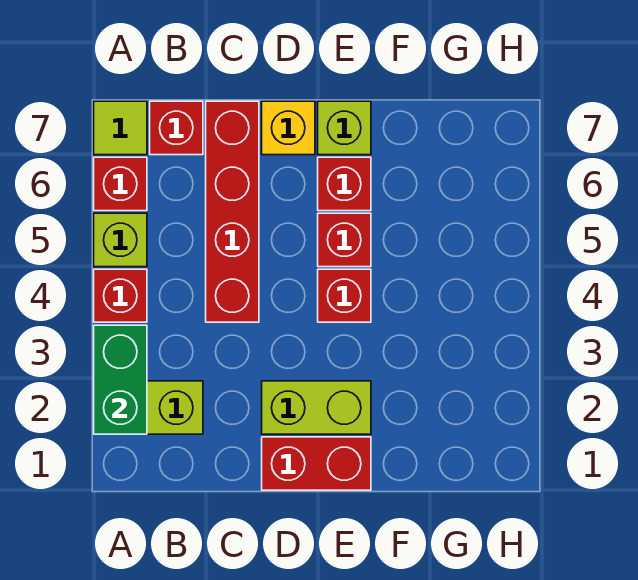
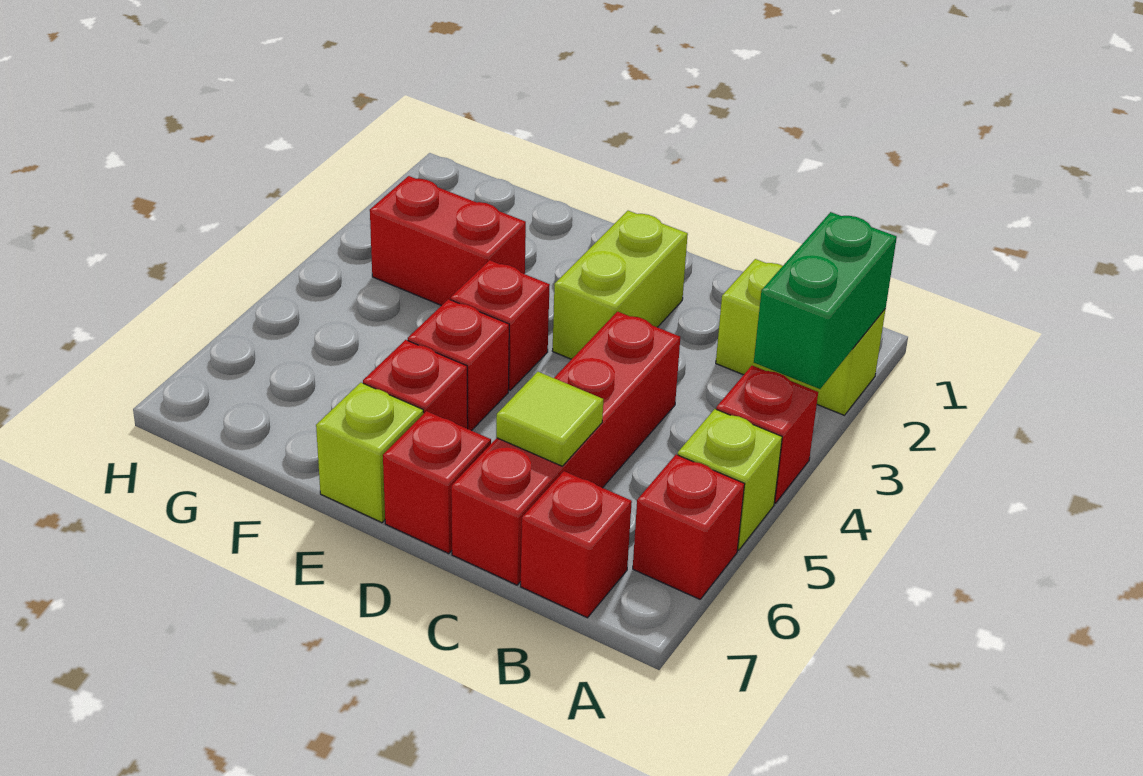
lime tile A7 level 1 -> lime tile C6 level 2
red brick D1:E1 level 1 -> red brick F3:G3 level 1
lime brick D2:E2 level 1 -> lime brick D2:D3 level 1
yellow brick D7 level 1 -> red brick D7 level 1

